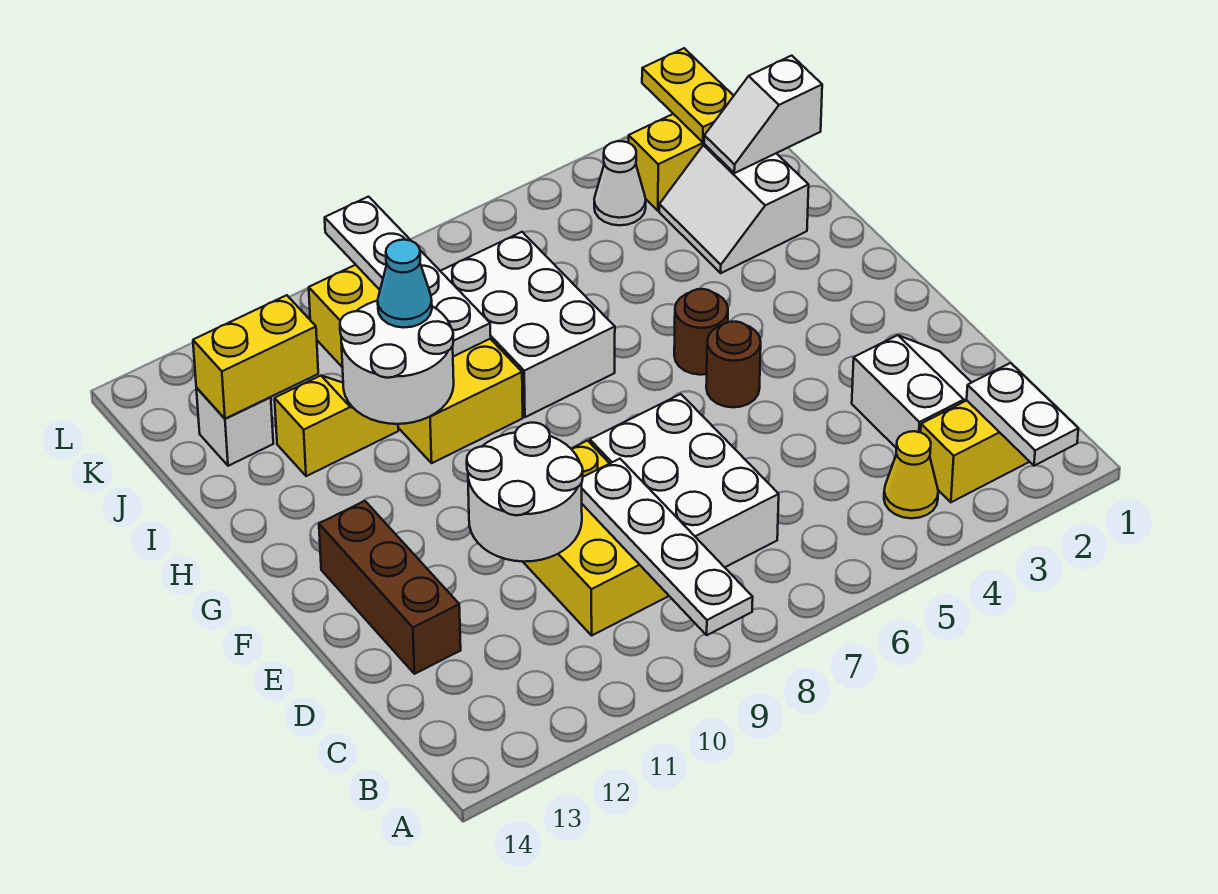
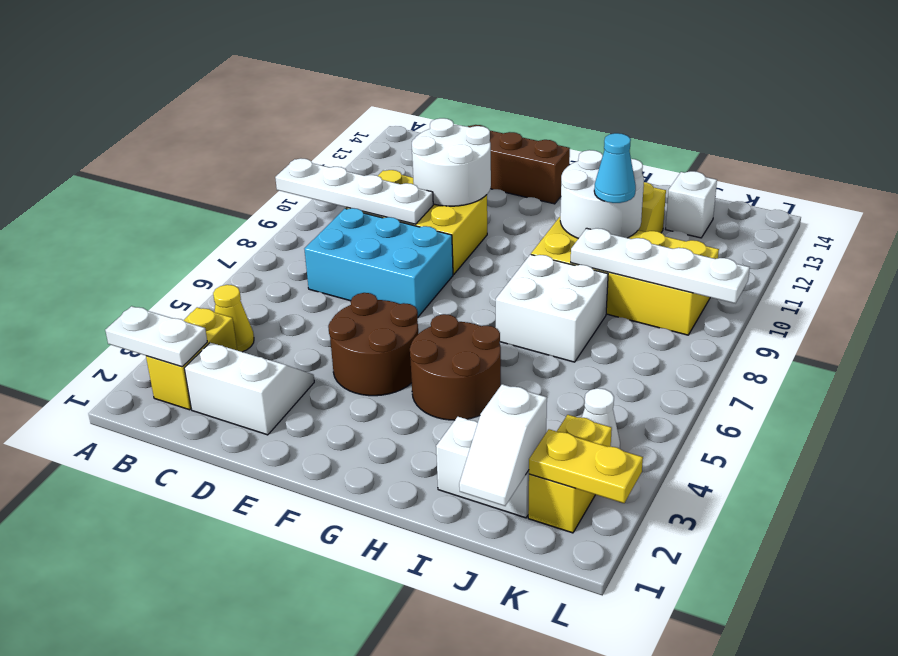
white slope C2:D3 level 1 top 3 -> white slope C2:D3 level 1 top 2
white brick C7:E8 level 1 -> cyan brick C7:E8 level 1
brown round brick F5 level 1 -> brown round brick E4:F5 level 1
brown round brick G5 level 1 -> brown round brick G4:H5 level 1
white brick H7:J8 level 1 -> white brick H7:I8 level 1
white slope J1:J2 level 2 top 1 -> white slope J1:J2 level 2 top 2
yellow brick J12:J13 level 2 -> none

